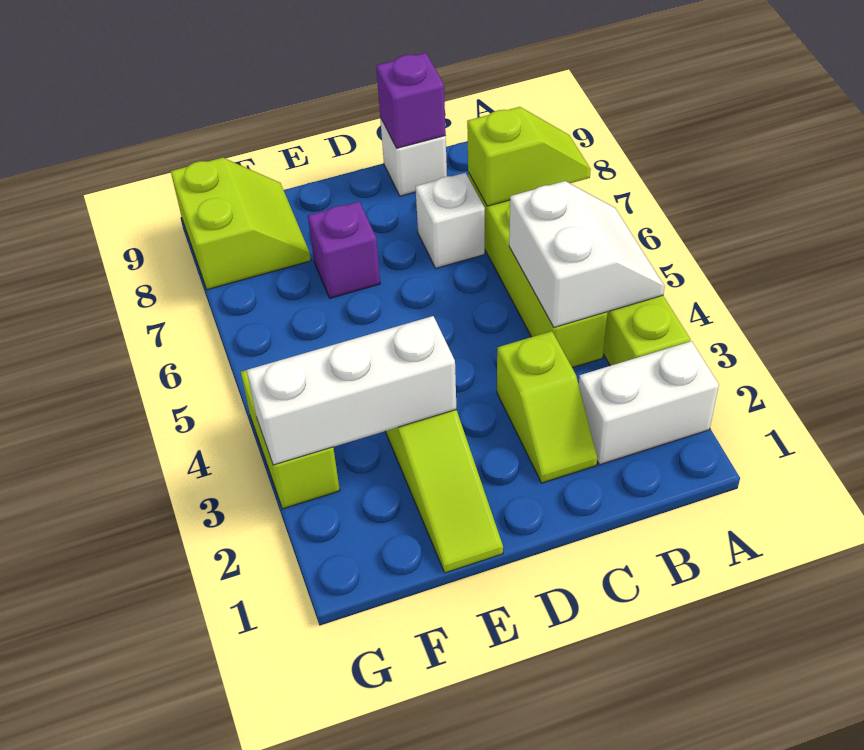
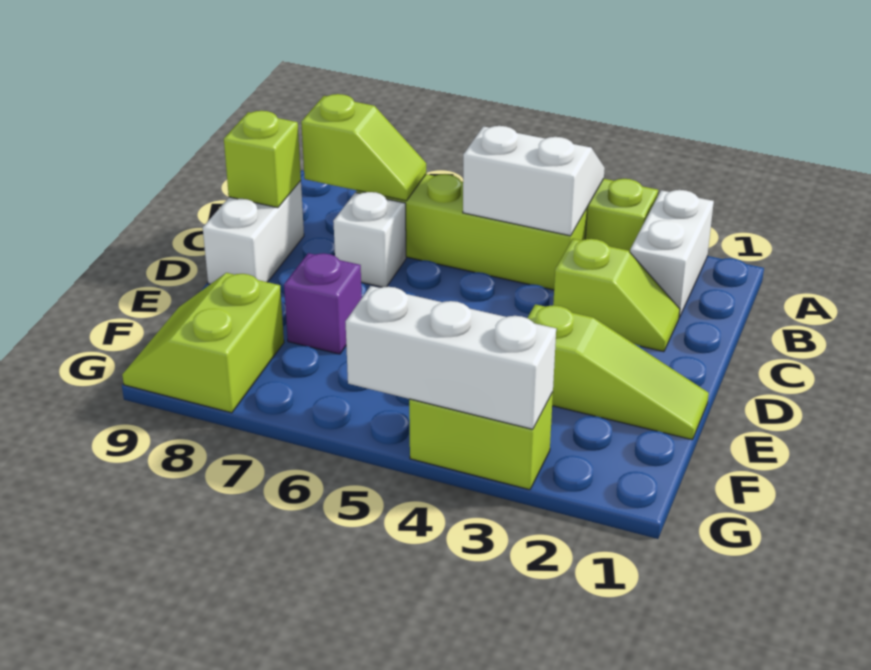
lime slope A7:B7 level 2 top B -> lime slope B7:B8 level 2 top 8
white brick C9 level 1 -> white brick C9:D9 level 1
purple brick C9 level 2 -> lime brick C9 level 2
white brick E3:G3 level 2 -> white brick G3:G5 level 2
lime slope F8:G9 level 1 top G -> lime slope F8:G9 level 1 top 8

